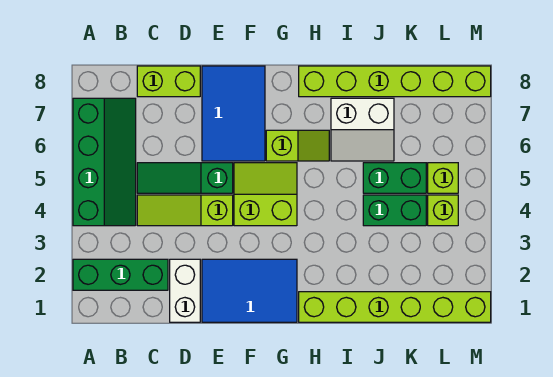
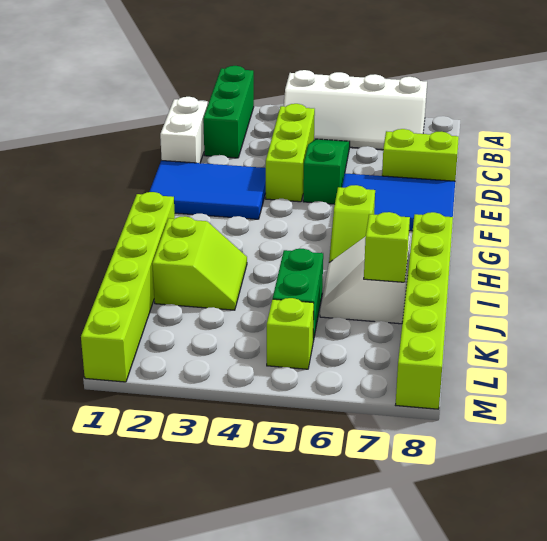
green slope A4:B7 level 1 top A -> white slope A4:B7 level 1 top A
lime slope C4:E4 level 1 top E -> lime brick C4:E4 level 1
lime brick C8:D8 level 1 -> lime brick D7:D8 level 1
white brick D1:D2 level 1 -> white brick C1:D1 level 1
blue tile E1:G2 level 1 -> blue tile E1:F3 level 1
lime slope F4:G5 level 1 top 4 -> lime slope I2:J3 level 1 top 2
green brick J4:K4 level 1 -> none
lime brick L4 level 1 -> lime brick J7 level 2

